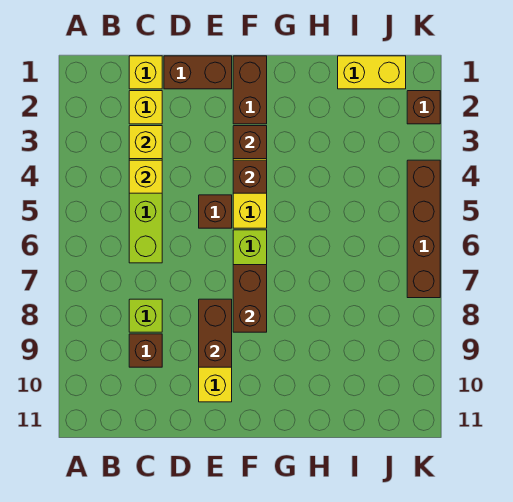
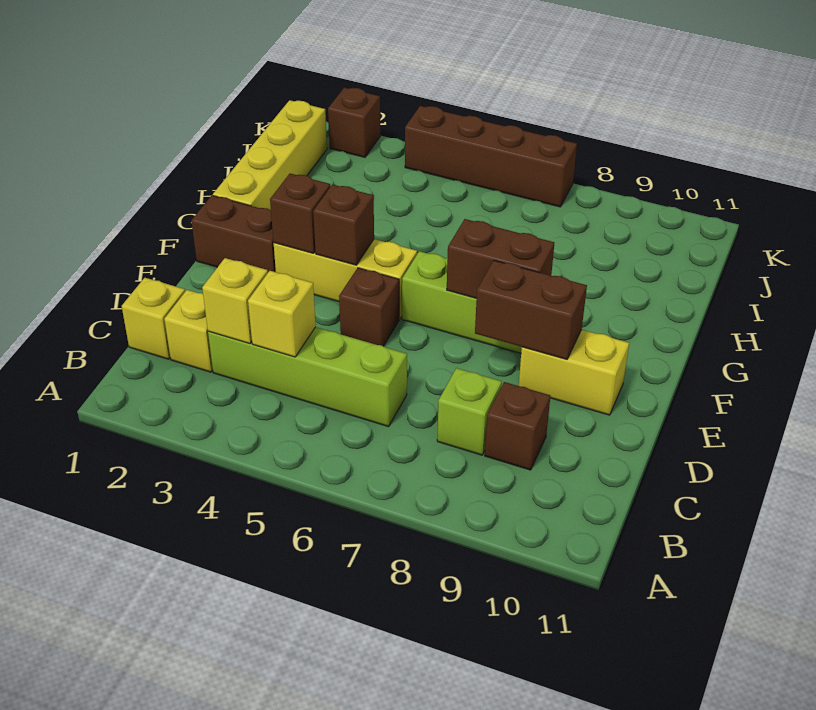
brown brick D1:E1 level 1 -> none
yellow brick I1:J1 level 1 -> yellow brick G1:J1 level 1

